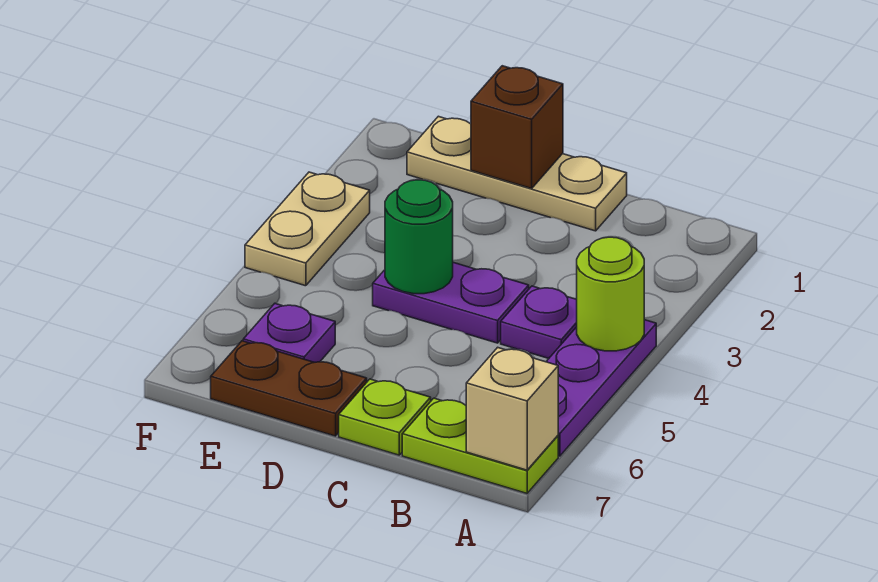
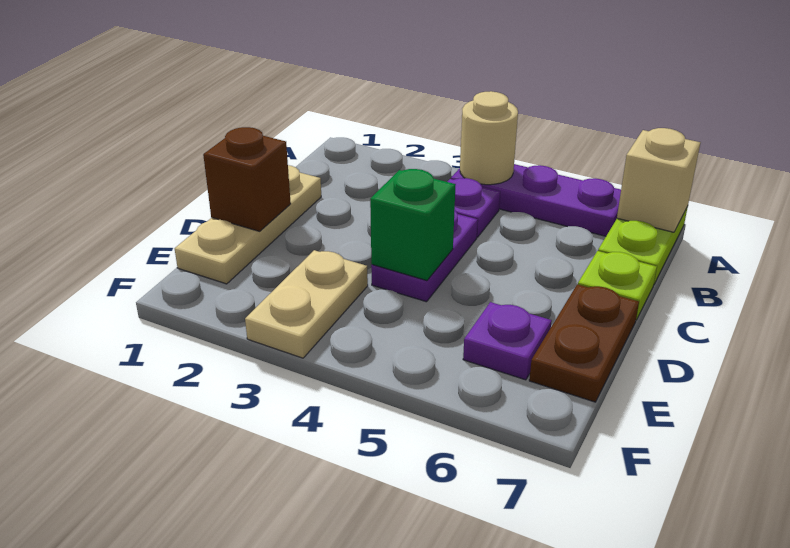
lime round brick A4 level 2 -> tan round brick A4 level 2
green round brick D4 level 2 -> green brick D4 level 2
tan plate F3:F4 level 1 -> tan plate E3:F3 level 1

